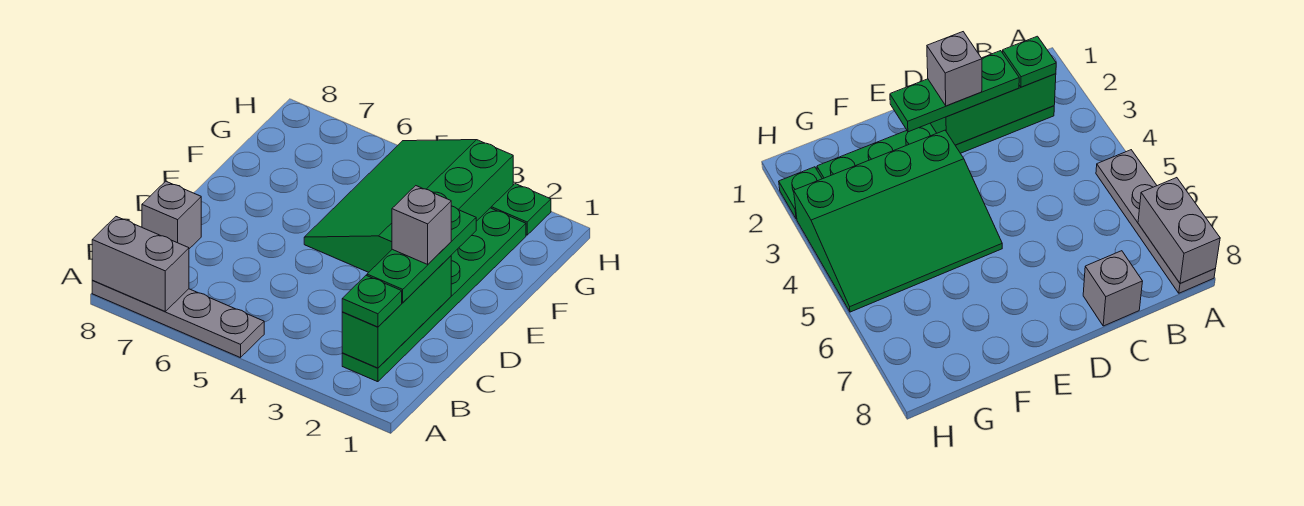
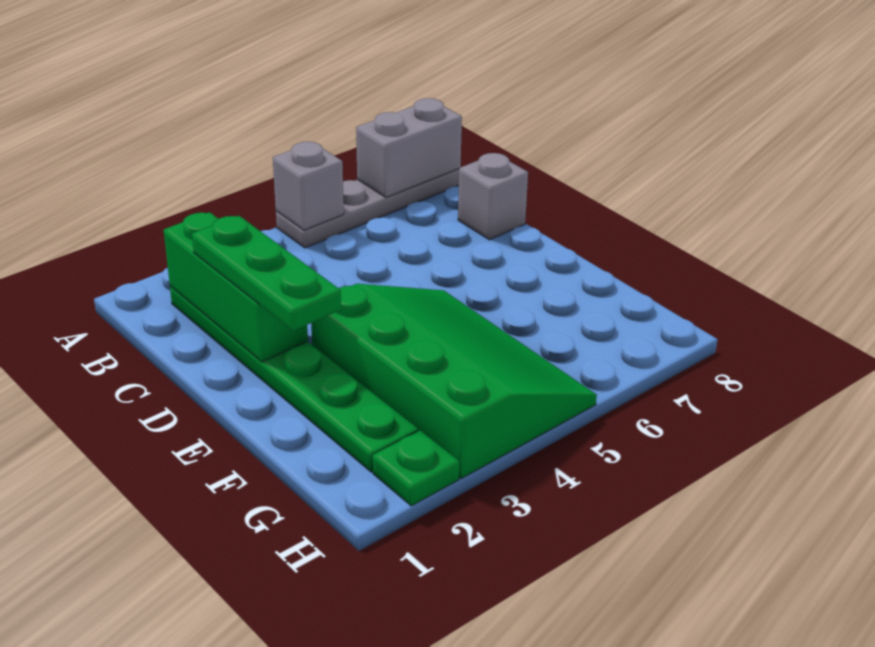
green plate B2 level 3 -> none
grey brick D2 level 4 -> grey brick A5 level 2

